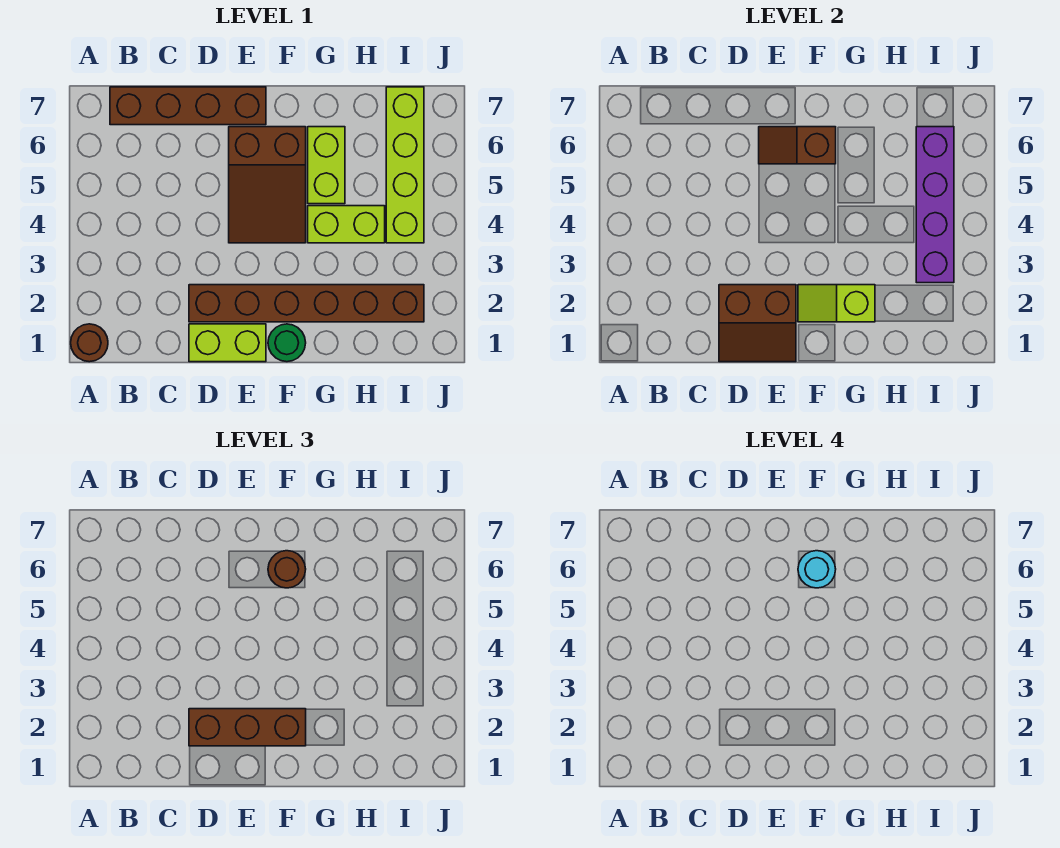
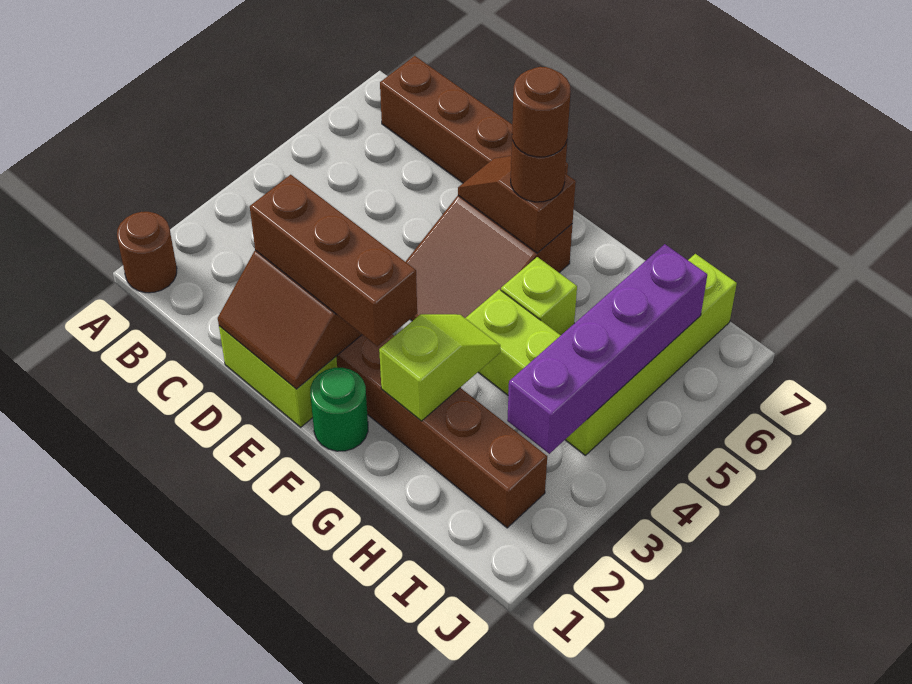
lime slope F2:G2 level 2 top G -> lime slope G2:G3 level 2 top 2
cyan round brick F6 level 4 -> brown round brick F6 level 4
lime brick G5:G6 level 1 -> lime brick G5 level 1

